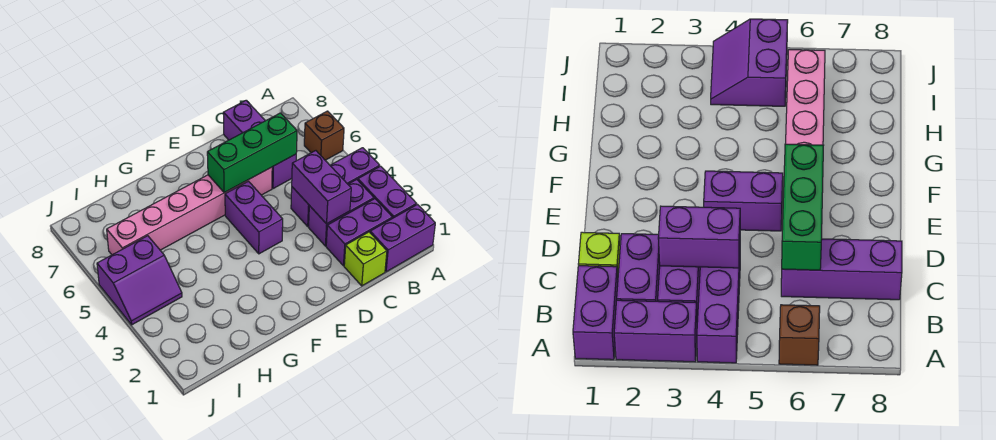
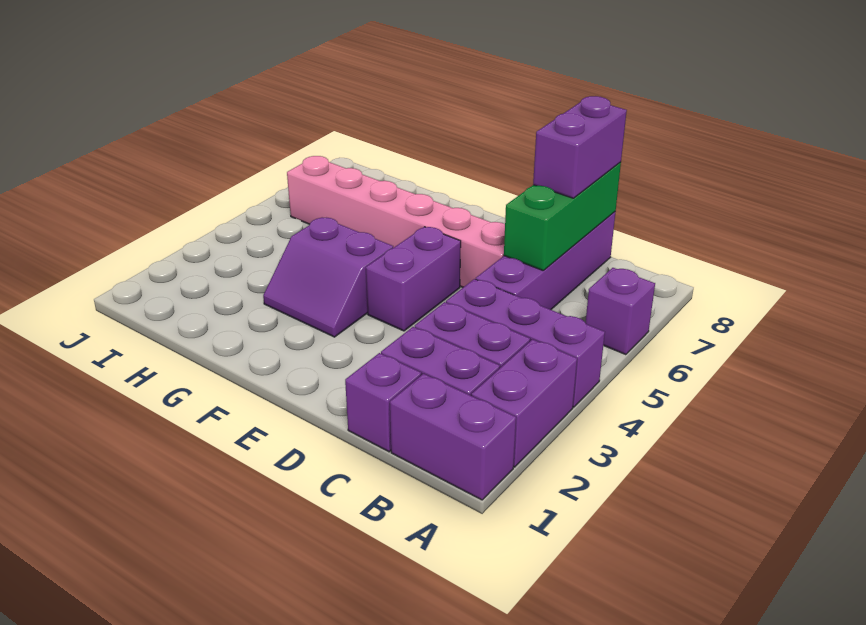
brown brick A6 level 1 -> purple brick A6 level 1
lime brick C1 level 1 -> purple brick C1 level 1
purple brick C3:C4 level 2 -> purple brick C7:C8 level 3
purple brick C6:C8 level 1 -> purple brick C5:C8 level 1
green brick C6:E6 level 2 -> green brick C6:C8 level 2
purple slope I4:J5 level 1 top 5 -> purple slope F3:G4 level 1 top 4

